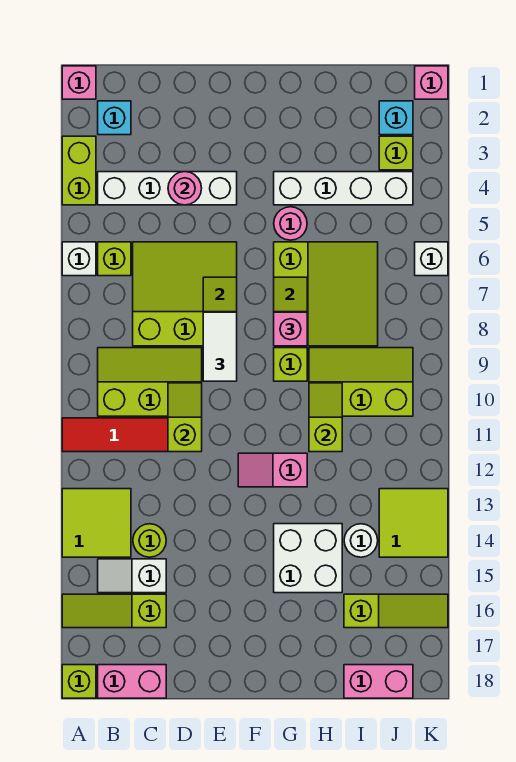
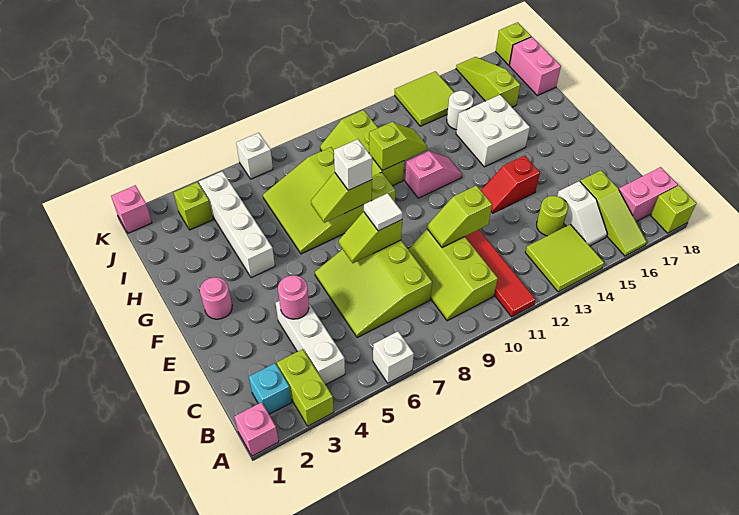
lime brick A3:A4 level 1 -> lime brick A3:B3 level 1
white brick B4:E4 level 1 -> white brick B4:D4 level 1
lime brick B6 level 1 -> lime brick K18 level 1
pink brick B18:C18 level 1 -> pink brick B17:B18 level 1
white tile E8:E9 level 3 -> white tile E8 level 3
none -> red slope E13:E14 level 1 top 14
pink slope F12:G12 level 1 top G -> pink slope G11:G12 level 1 top 11
pink round brick G5 level 1 -> pink round brick F2 level 1
lime slope G6:I8 level 1 top G -> lime slope G6:I8 level 1 top 8
pink brick G8 level 3 -> white brick G8 level 3
lime slope H10:H11 level 2 top 11 -> lime slope H10:H11 level 2 top 10
cyan brick J2 level 1 -> none

